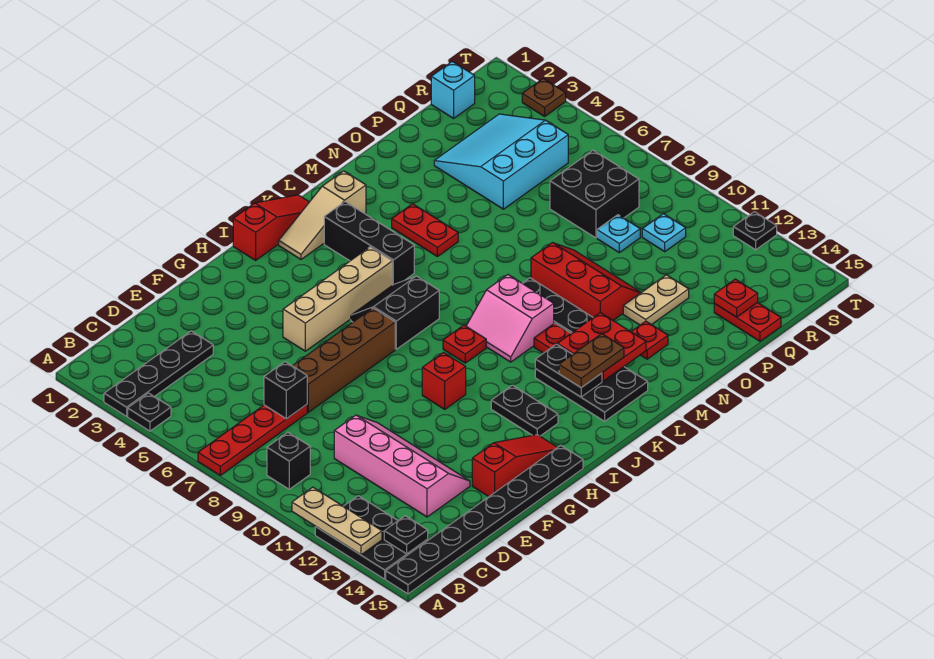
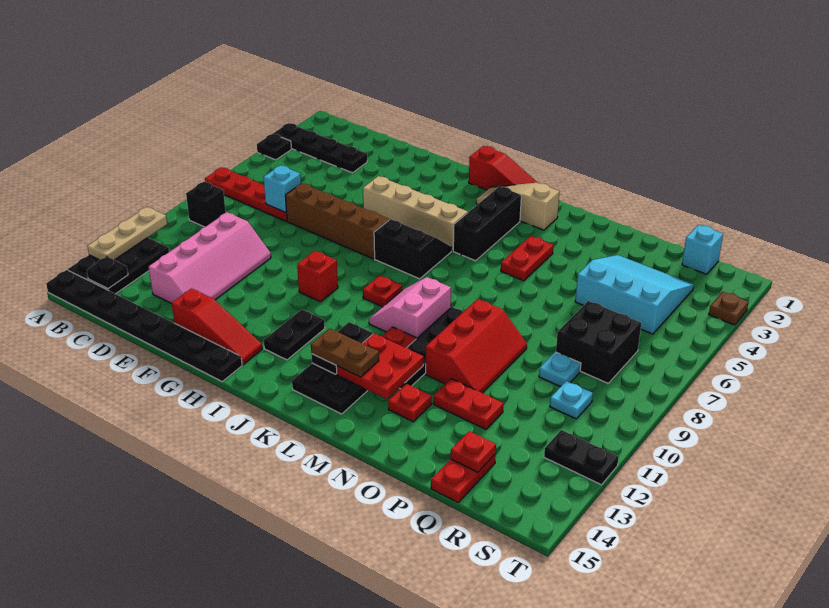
black brick D7 level 2 -> cyan brick D7 level 2
tan plate O12:P12 level 1 -> red plate O12:P12 level 1
black plate T12 level 1 -> black plate S12:T12 level 1

